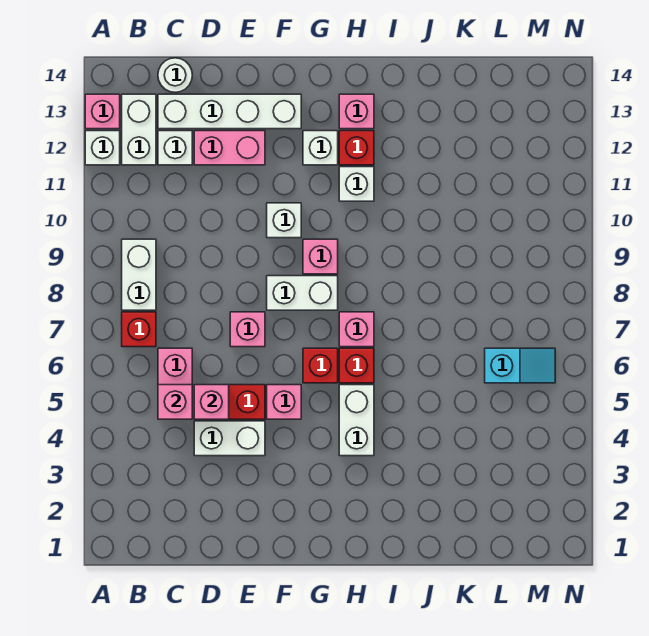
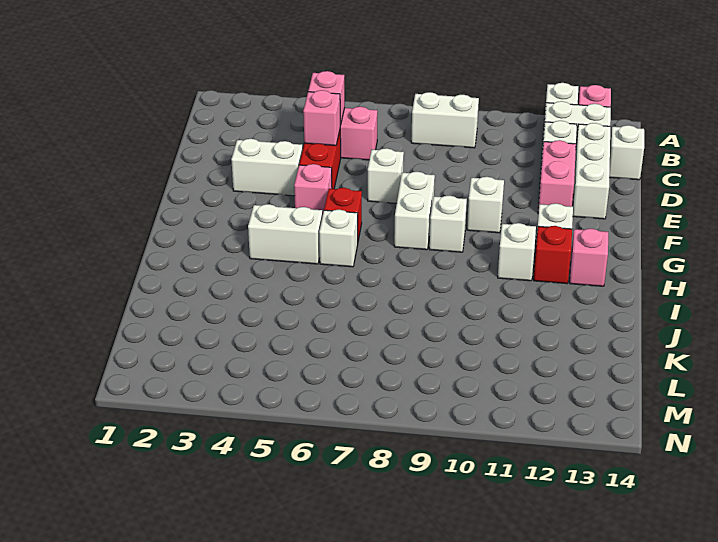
red brick B7 level 1 -> none
white brick C13:F13 level 1 -> white brick C13:E13 level 1
white round brick C14 level 1 -> white brick C14 level 1
white brick D4:E4 level 1 -> white brick E3:E4 level 1
pink brick E7 level 1 -> white brick E7 level 1
pink brick G9 level 1 -> white brick G9 level 1
red brick H6 level 1 -> white brick H6 level 1
pink brick H7 level 1 -> none
cyan slope L6:M6 level 1 top L -> none

